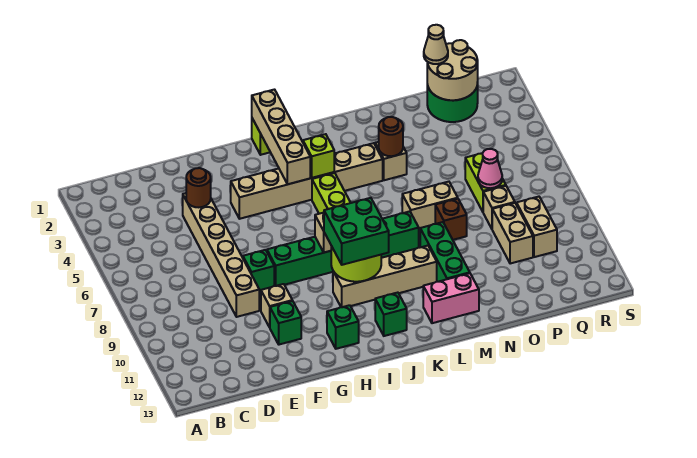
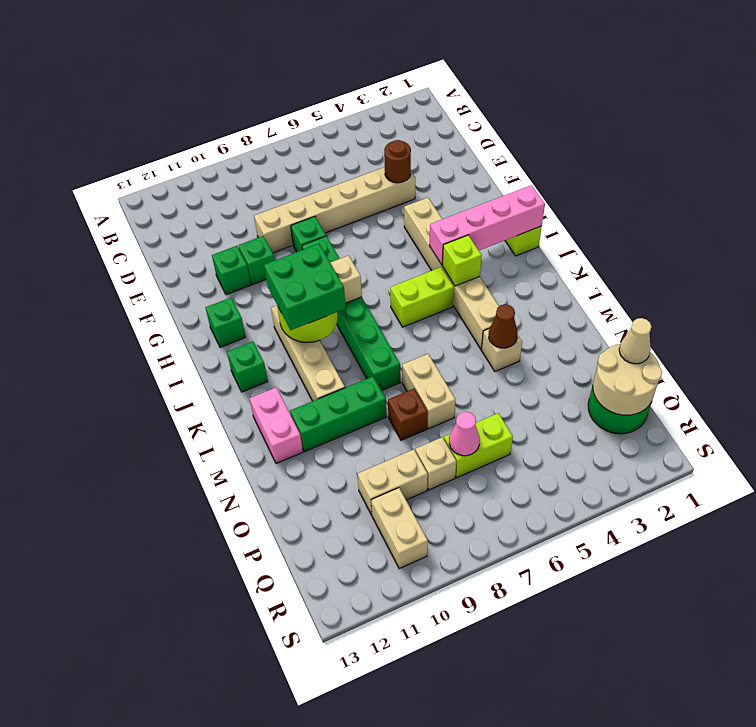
tan brick F10 level 1 -> green brick F10 level 1
tan brick I1:I4 level 2 -> pink brick I1:I4 level 2
brown round brick M4 level 2 -> brown cone M4 level 2
tan brick Q9:Q10 level 1 -> tan brick Q10:R10 level 1

